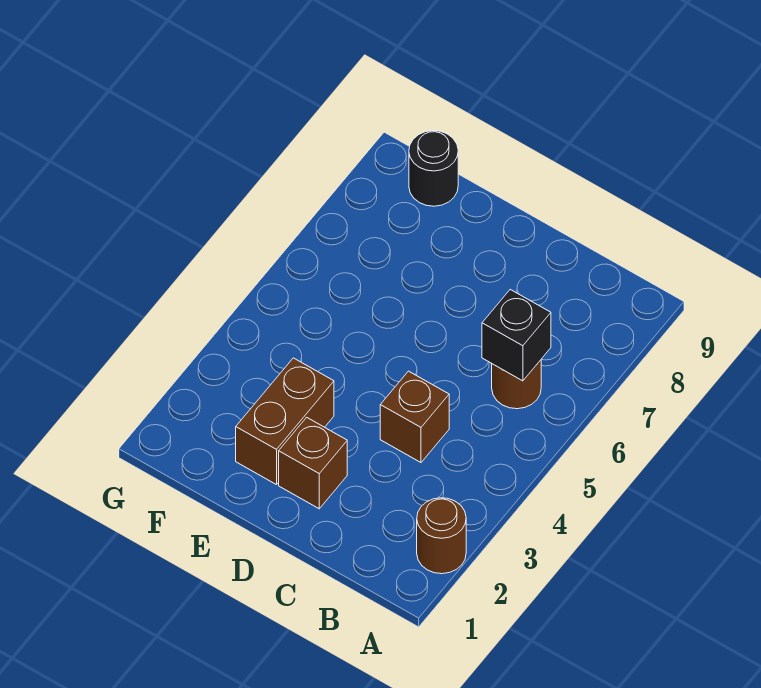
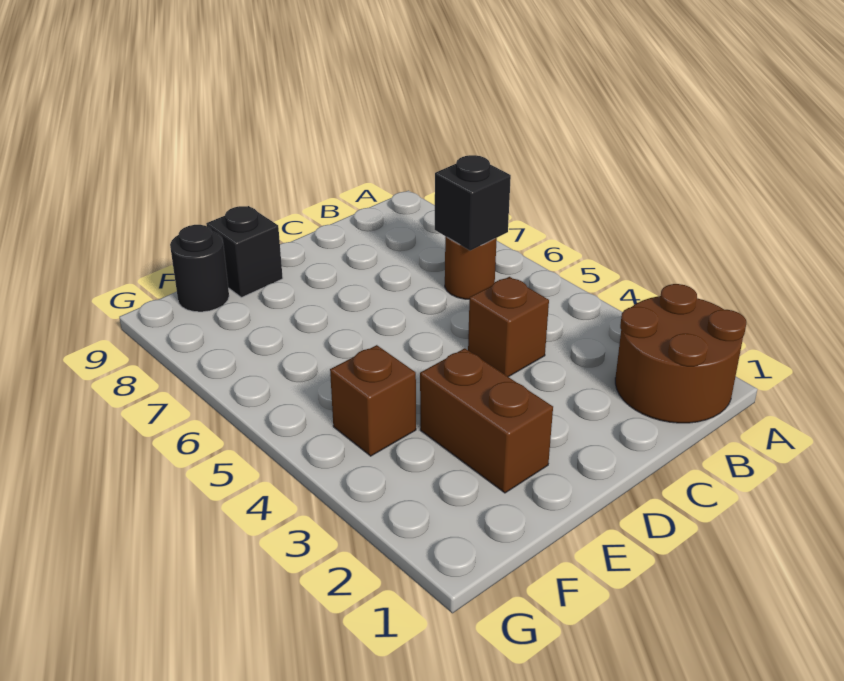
brown round brick A2 level 1 -> brown round brick A1:B2 level 1
brown brick D2 level 1 -> brown brick F4 level 1
none -> black brick E9 level 1

